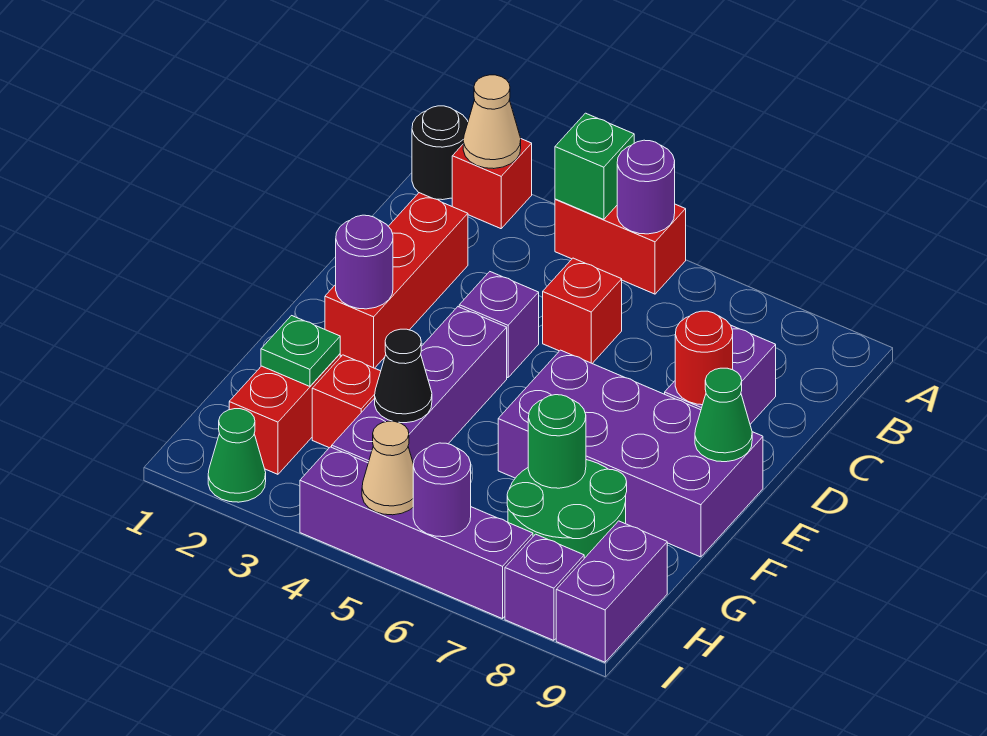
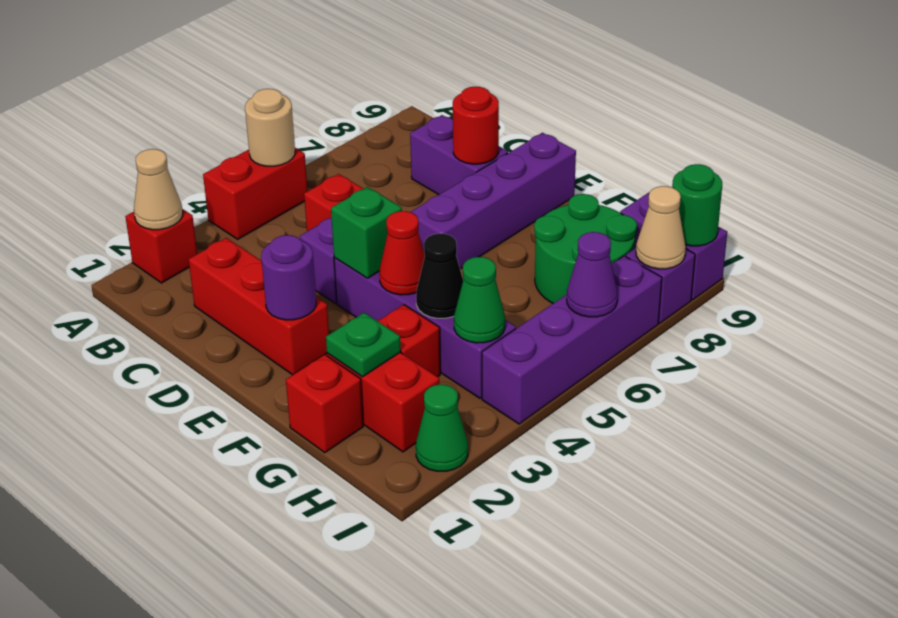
black round brick A1 level 1 -> none
green brick A4 level 2 -> green brick E4 level 2
purple round brick A5 level 2 -> tan round brick A5 level 2
purple brick E6:F9 level 1 -> purple brick E6:E9 level 1
green cone E9 level 2 -> green cone H4 level 2
none -> red cone F4 level 2
none -> red brick G1 level 1
green round brick G7 level 2 -> green round brick I9 level 2
tan cone I5 level 2 -> tan cone I8 level 2
purple round brick I6 level 2 -> purple cone I6 level 2

